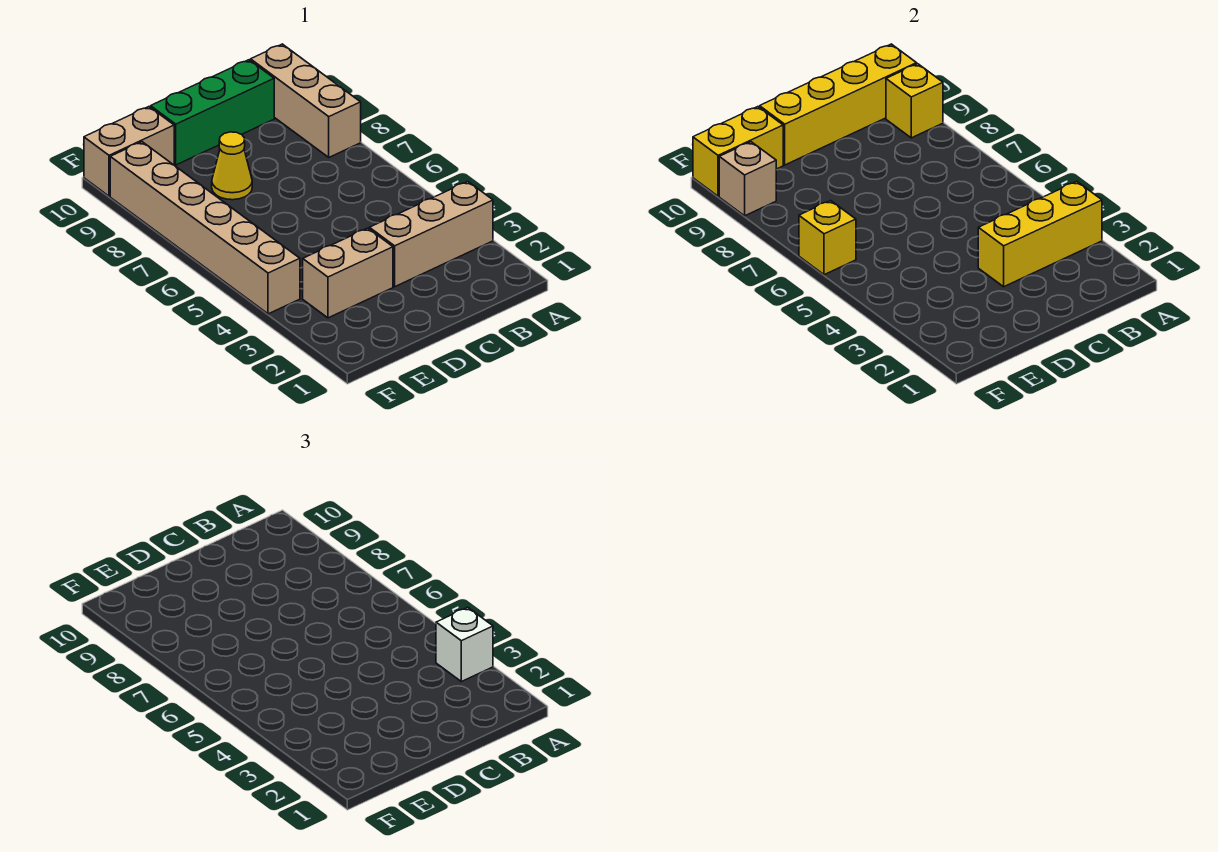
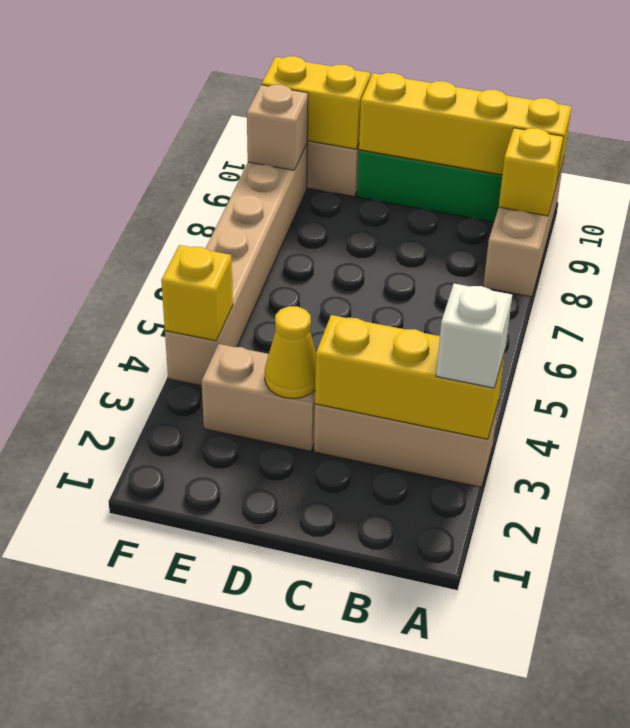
yellow cone D8 level 1 -> yellow cone D3 level 2
yellow brick F6 level 2 -> yellow brick F4 level 2

